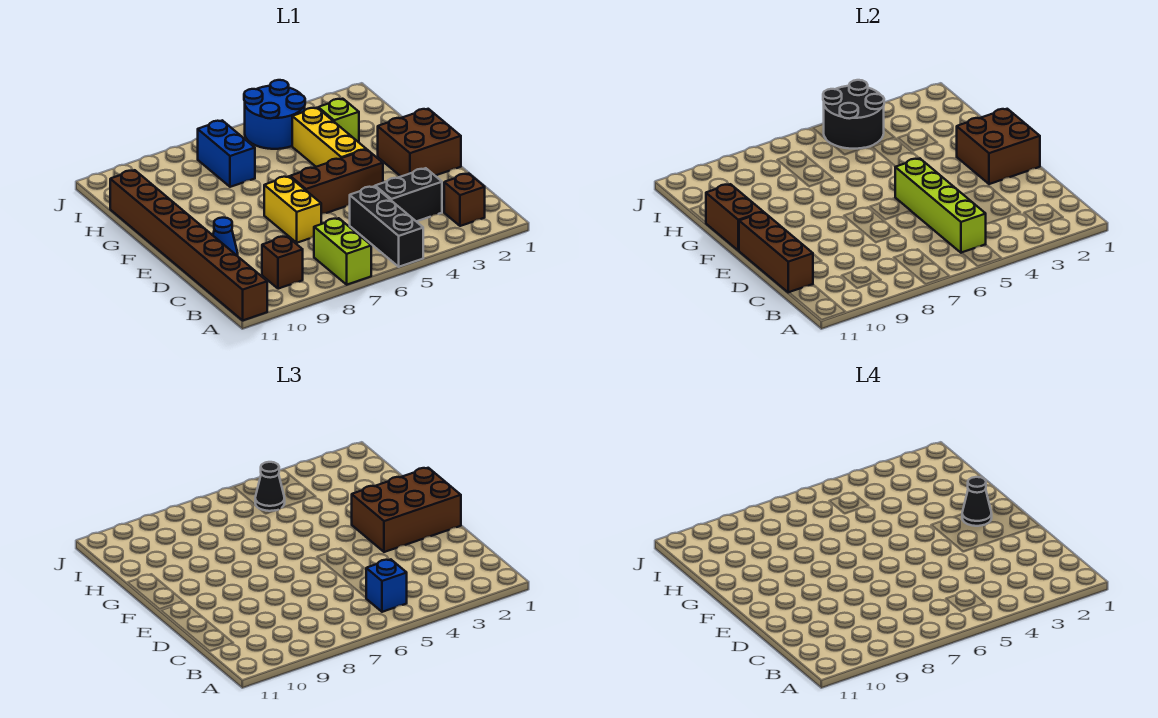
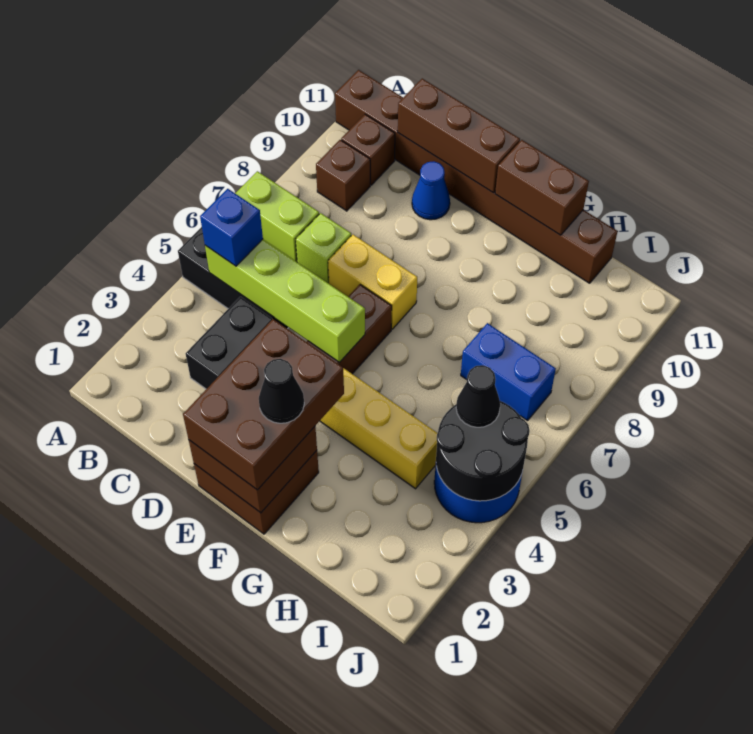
brown brick B2 level 1 -> brown brick B10 level 1
lime brick H3 level 1 -> lime brick C7 level 1

